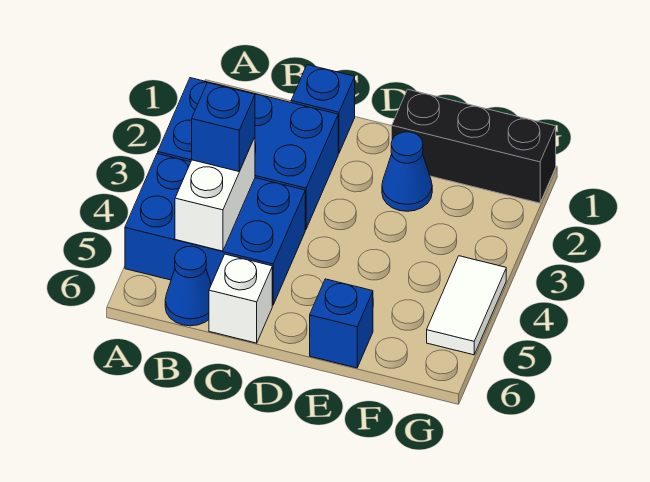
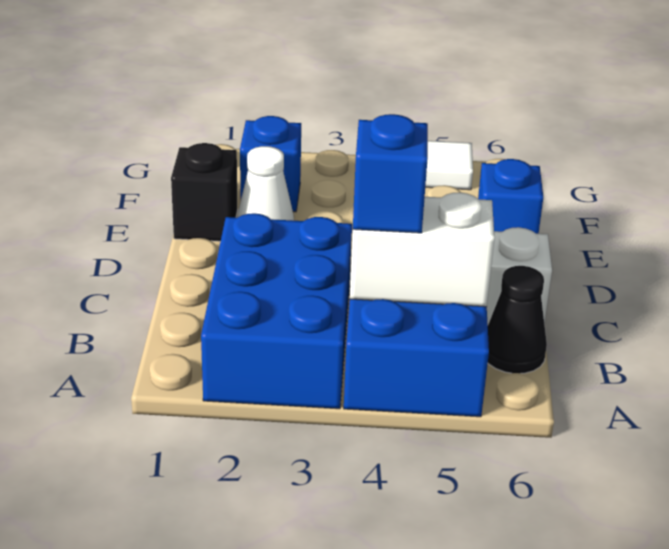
blue cone B6 level 1 -> black cone B6 level 1
blue brick C1 level 1 -> blue brick F2 level 1
black brick E1:G1 level 1 -> black brick E1 level 1
blue cone E2 level 1 -> white cone E2 level 1

